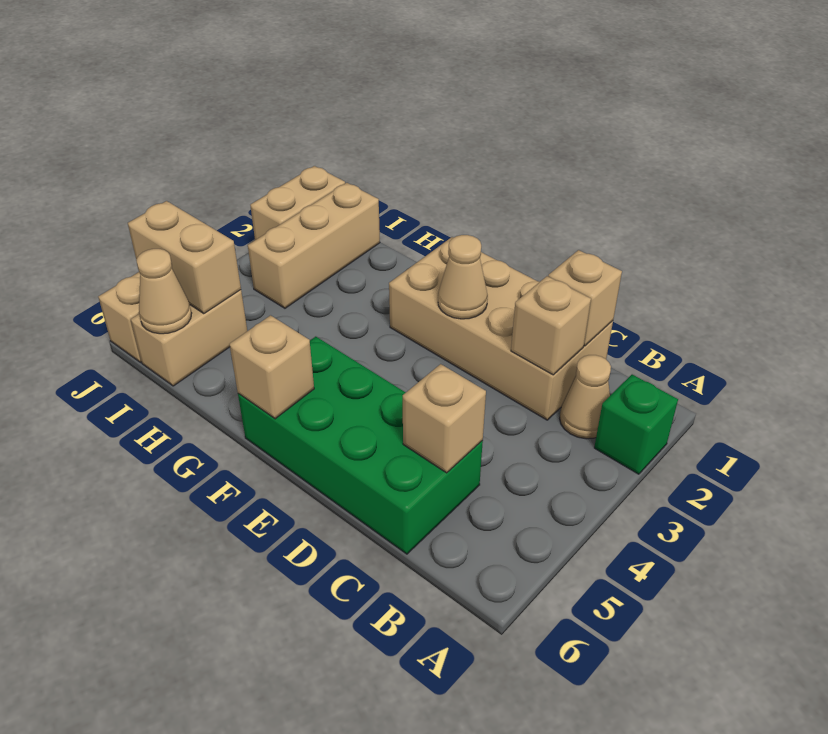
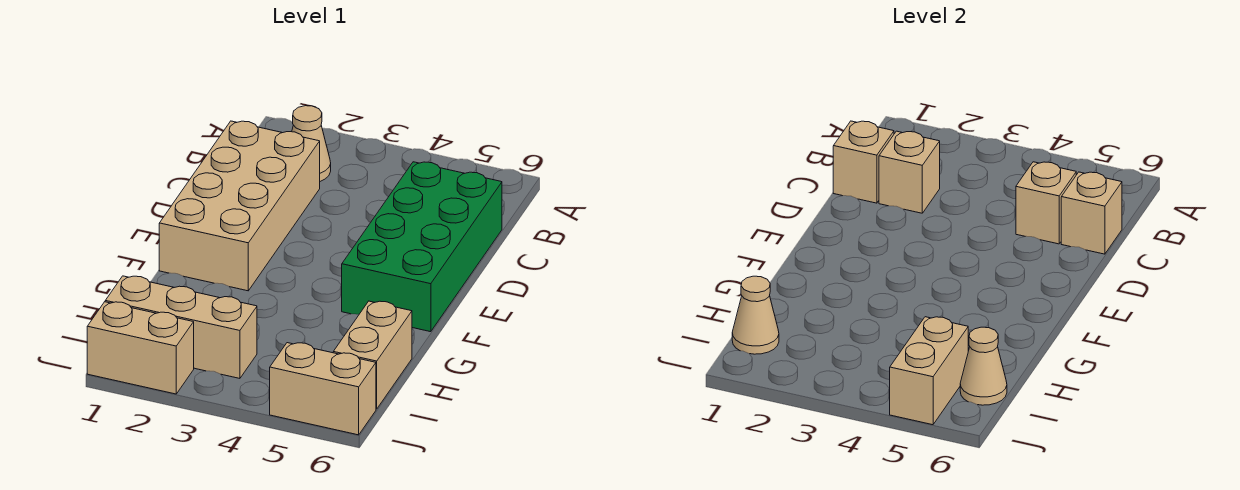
green brick A2 level 1 -> none
tan cone E2 level 2 -> tan cone I1 level 2
tan brick F6 level 2 -> tan brick C6 level 2
tan brick I5:I6 level 1 -> tan brick H6:I6 level 1

